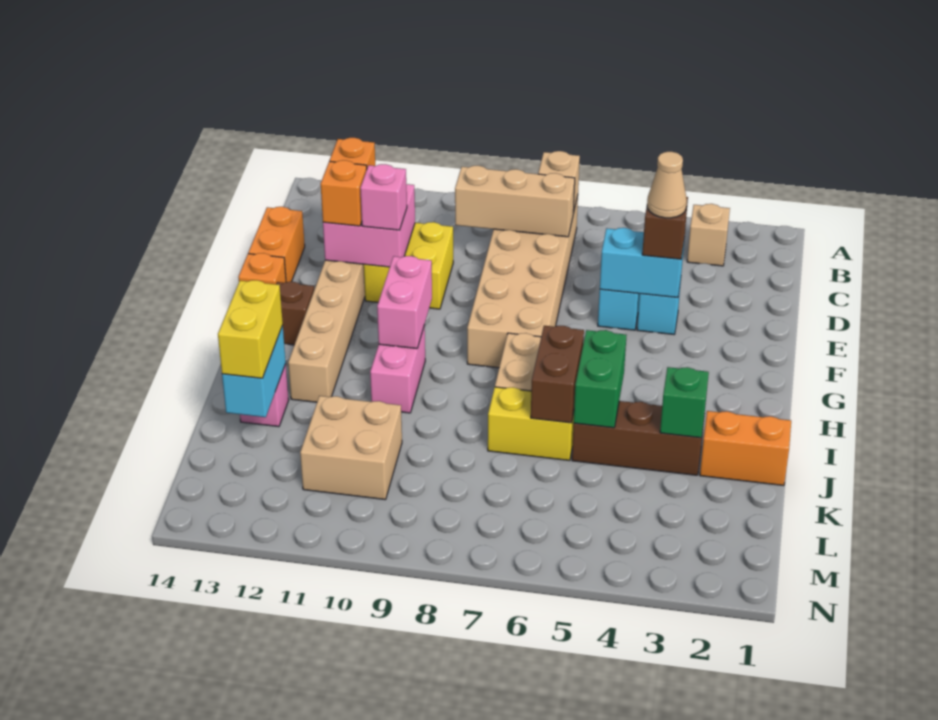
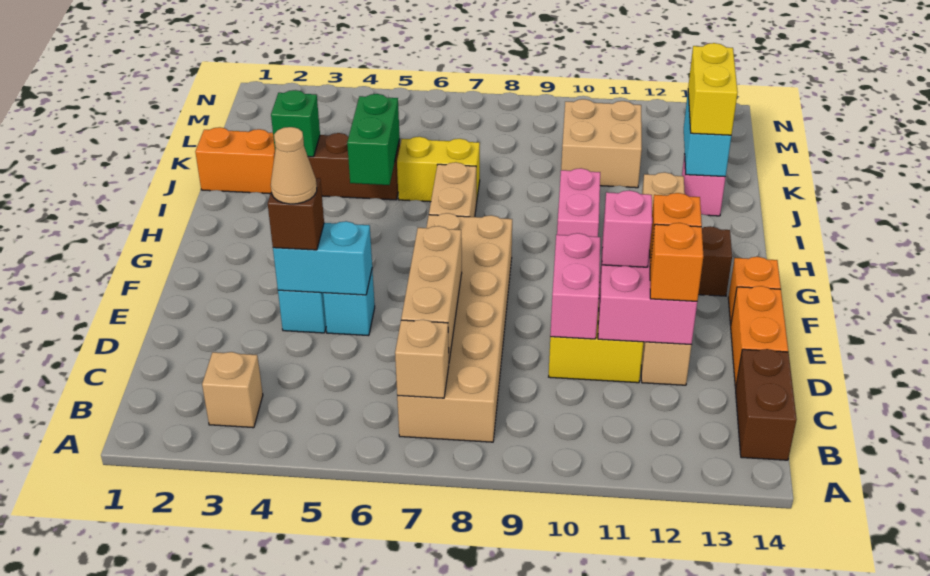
tan brick C7:C9 level 2 -> tan brick C7:E7 level 2
pink brick G10:H10 level 2 -> pink brick D10:E10 level 2
brown brick I6:J6 level 2 -> brown brick B14:C14 level 1

